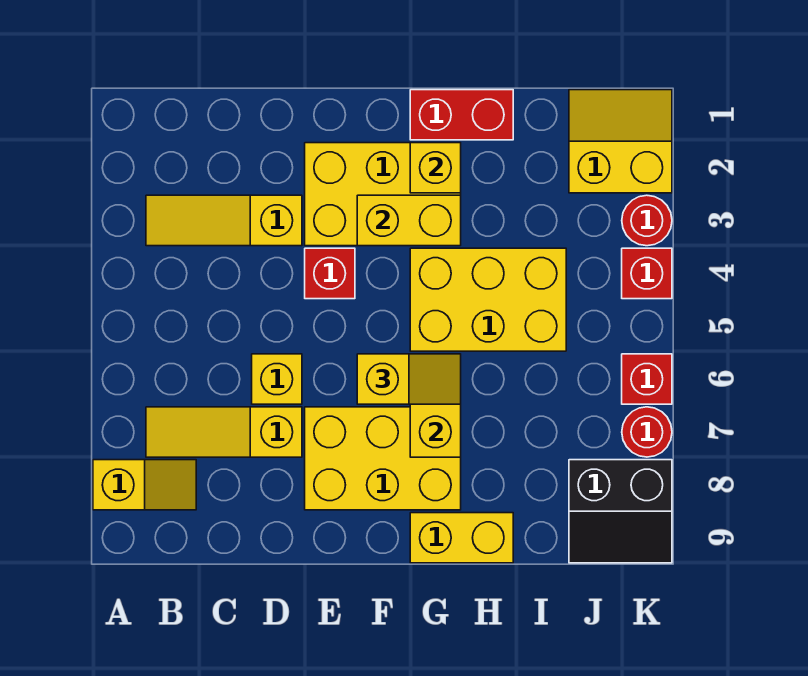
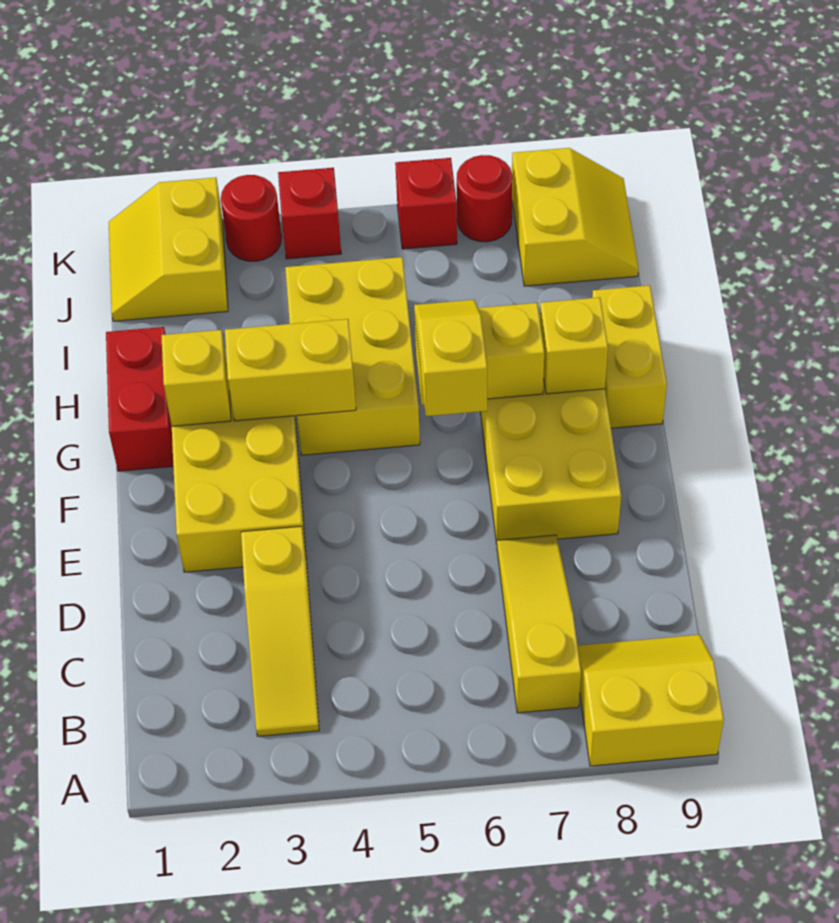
yellow slope A8:B8 level 1 top A -> yellow slope A8:B9 level 1 top A
yellow slope B7:D7 level 1 top D -> yellow slope B7:D7 level 1 top B
yellow brick D6 level 1 -> yellow brick G8 level 2
red brick E4 level 1 -> none
yellow brick F3:G3 level 2 -> yellow brick G3:G4 level 2
black slope J8:K9 level 1 top 8 -> yellow slope J8:K9 level 1 top 8

